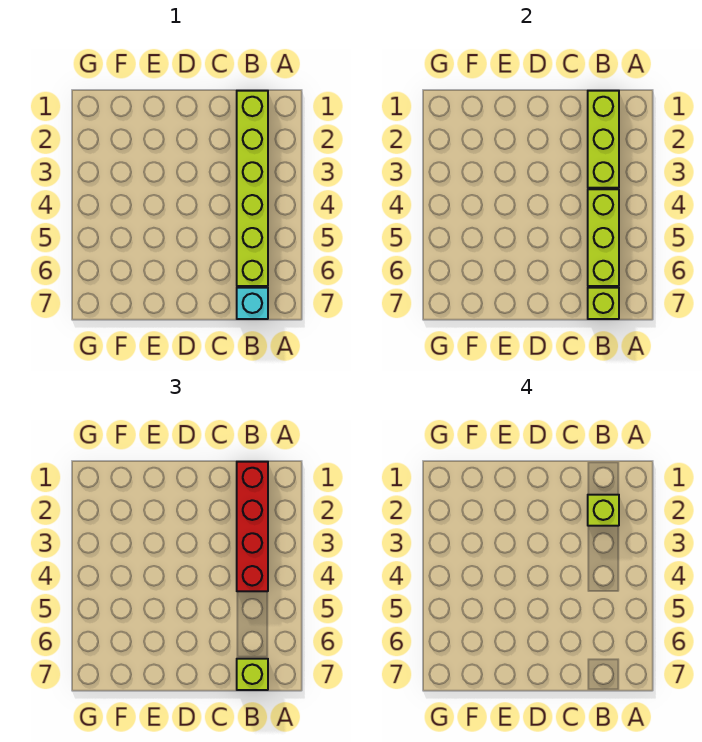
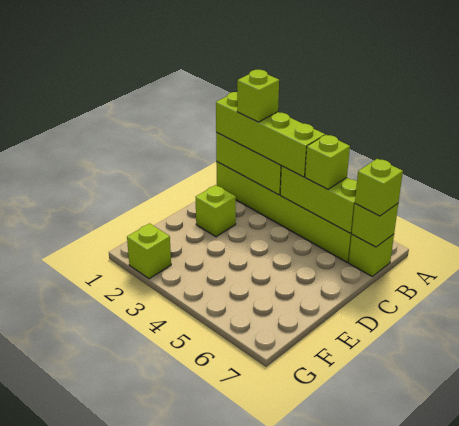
red brick B1:B4 level 3 -> lime brick B1:B4 level 3
none -> lime brick B5 level 3
cyan brick B7 level 1 -> lime brick B7 level 1
none -> lime brick D2 level 1
none -> lime brick G2 level 1

